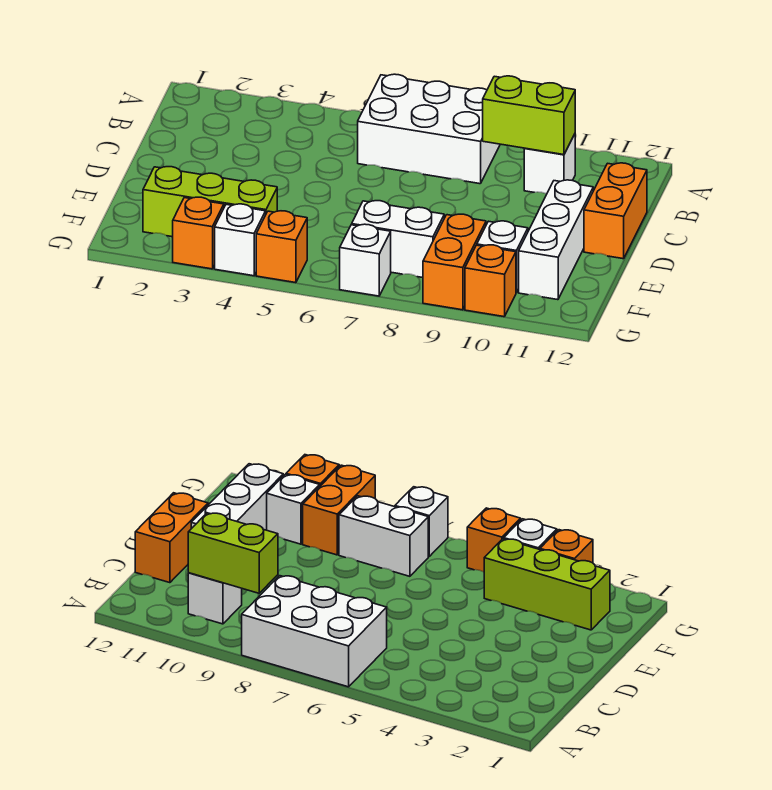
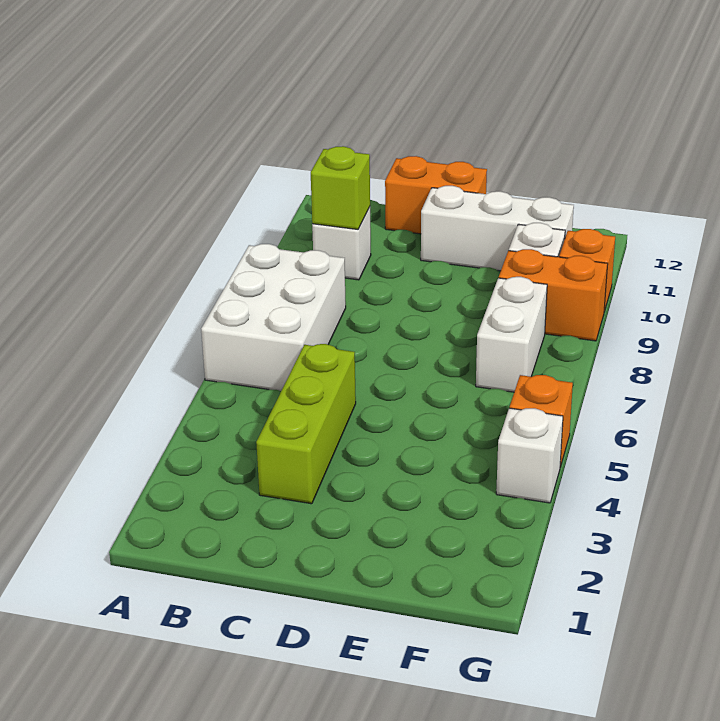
lime brick B9:B10 level 2 -> lime brick B10 level 2
lime brick F2:F4 level 1 -> lime brick C3:C5 level 1
orange brick G3 level 1 -> none
white brick G7 level 1 -> none

